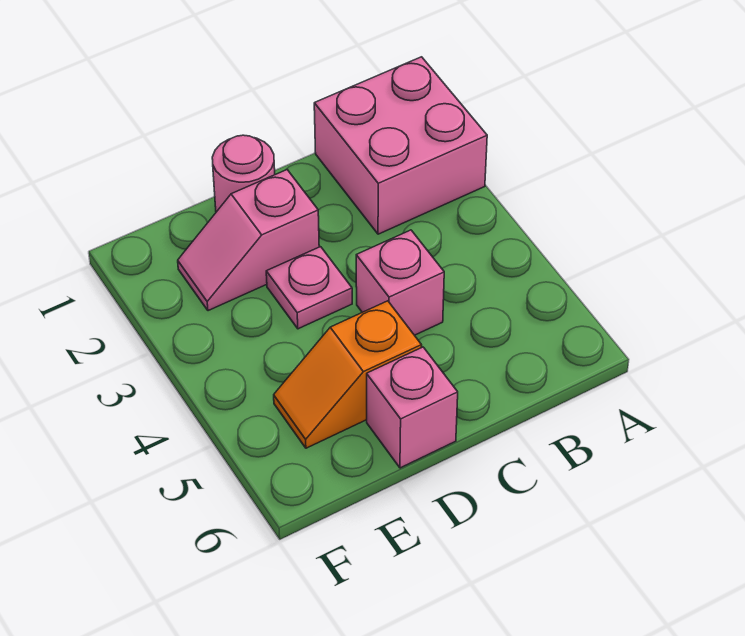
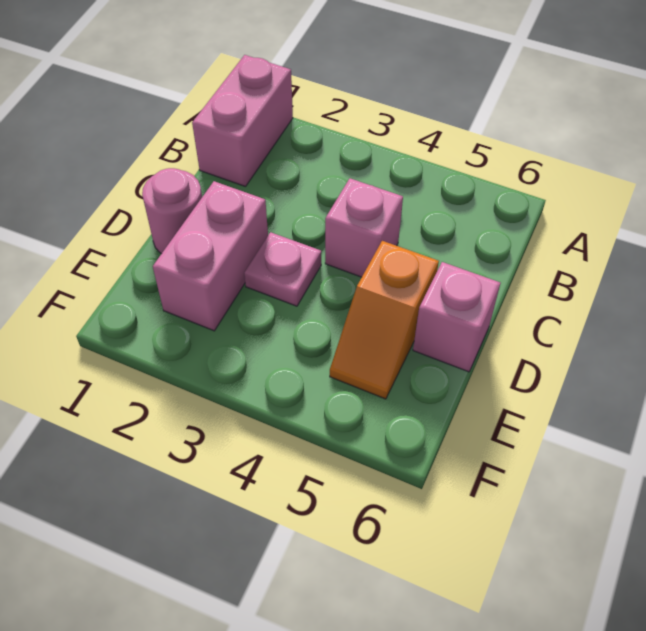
pink brick A1:B2 level 1 -> pink brick A1:B1 level 1
pink slope D2:E2 level 1 top D -> pink brick D2:E2 level 1

